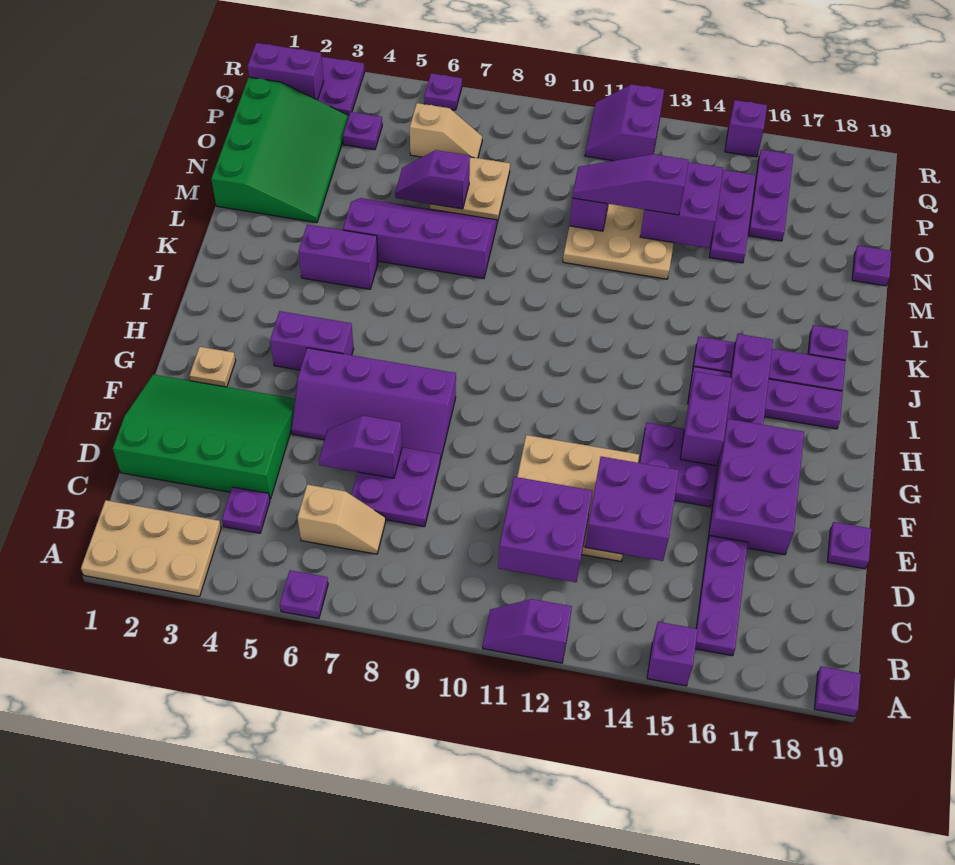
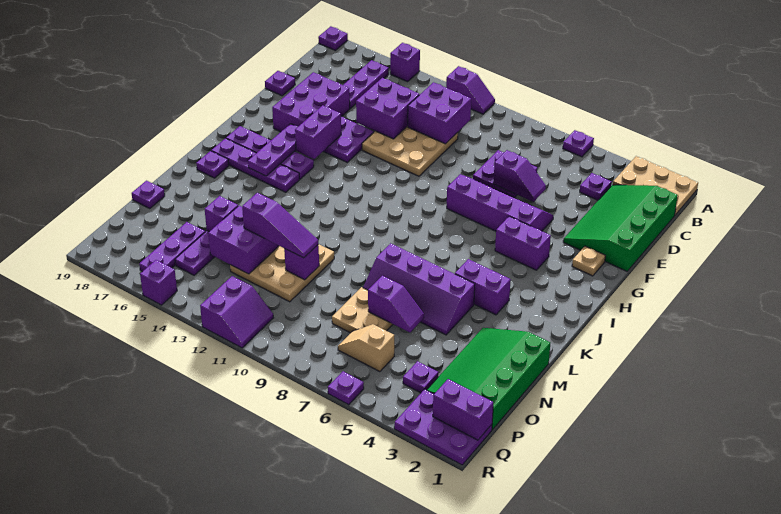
tan slope C6:C7 level 1 top 6 -> none
green slope D1:F4 level 1 top D -> green slope C1:F3 level 1 top 1
none -> purple brick N15 level 2

